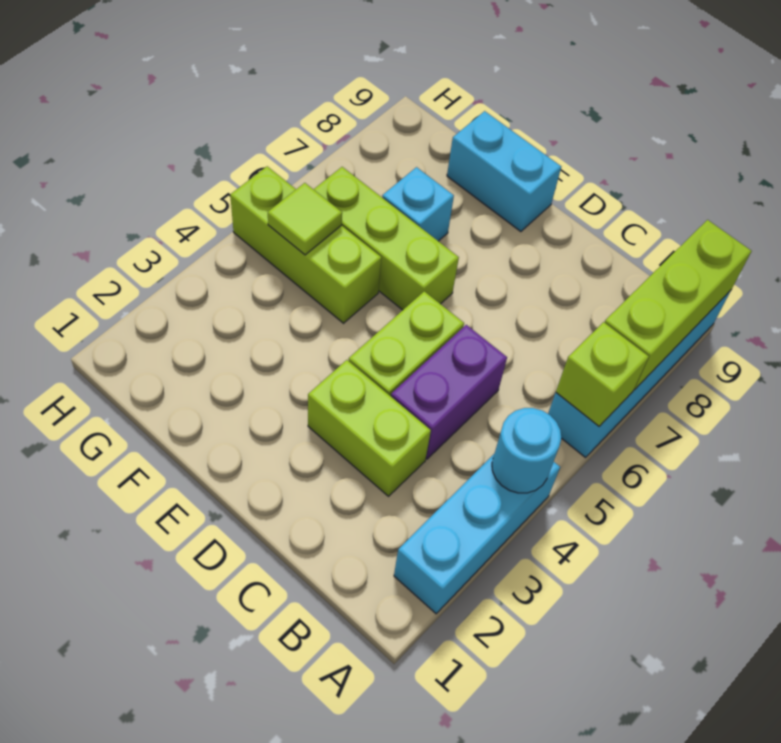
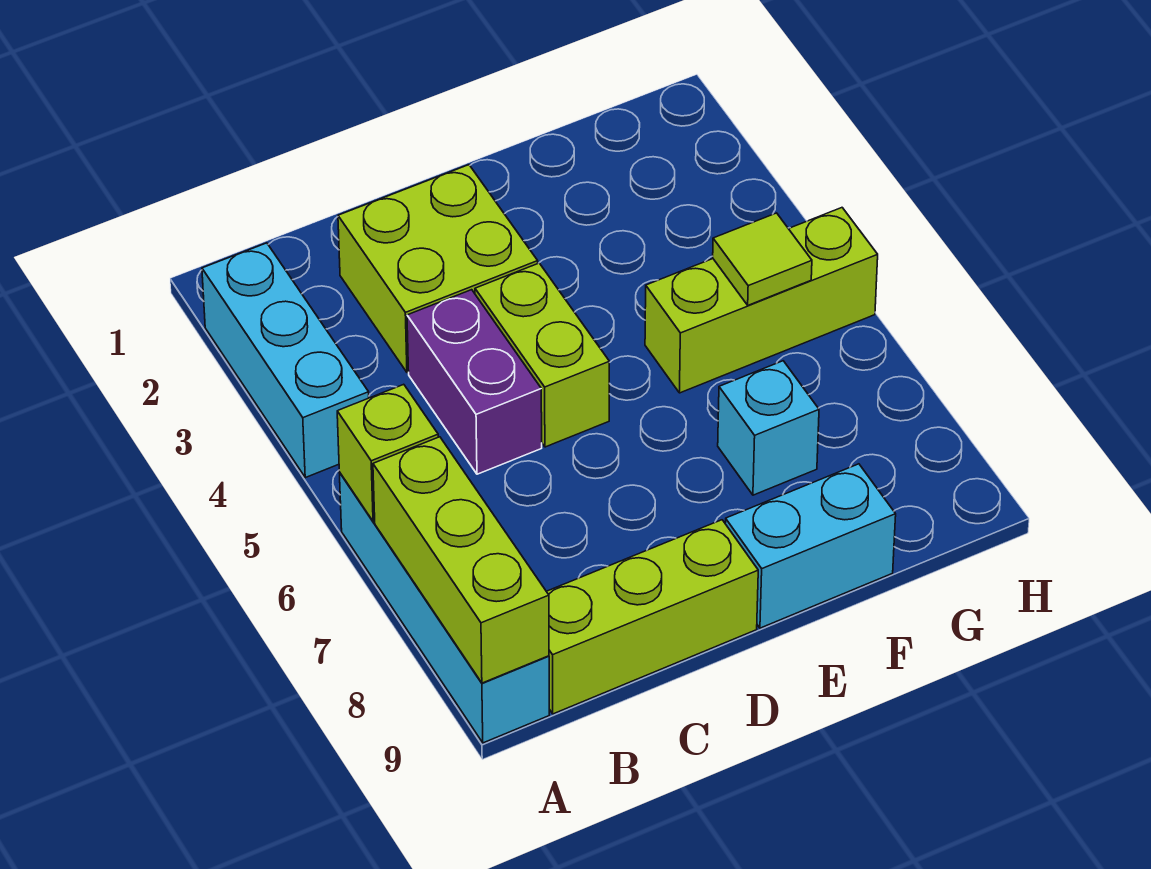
cyan round brick A4 level 2 -> none
lime brick C3:D3 level 1 -> lime brick C2:D3 level 1
lime brick E6:G6 level 1 -> lime brick B9:D9 level 1

